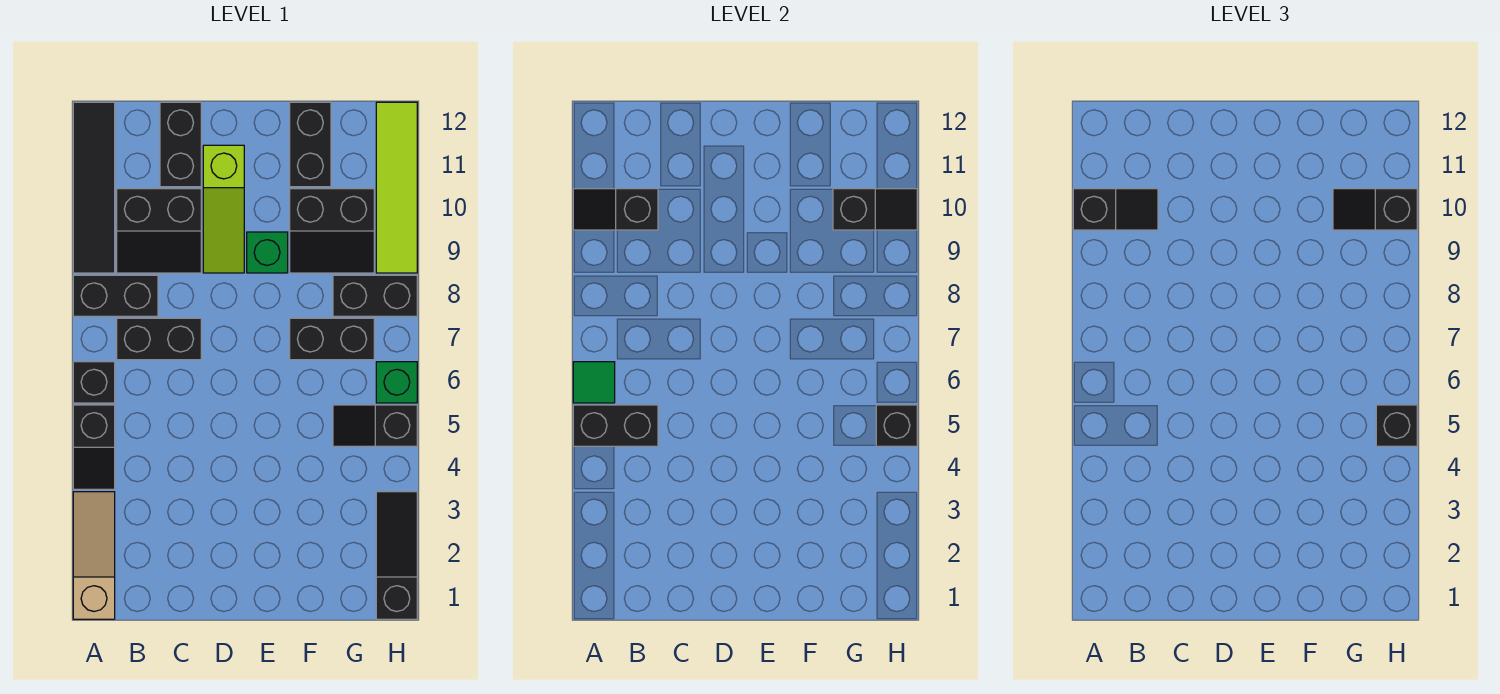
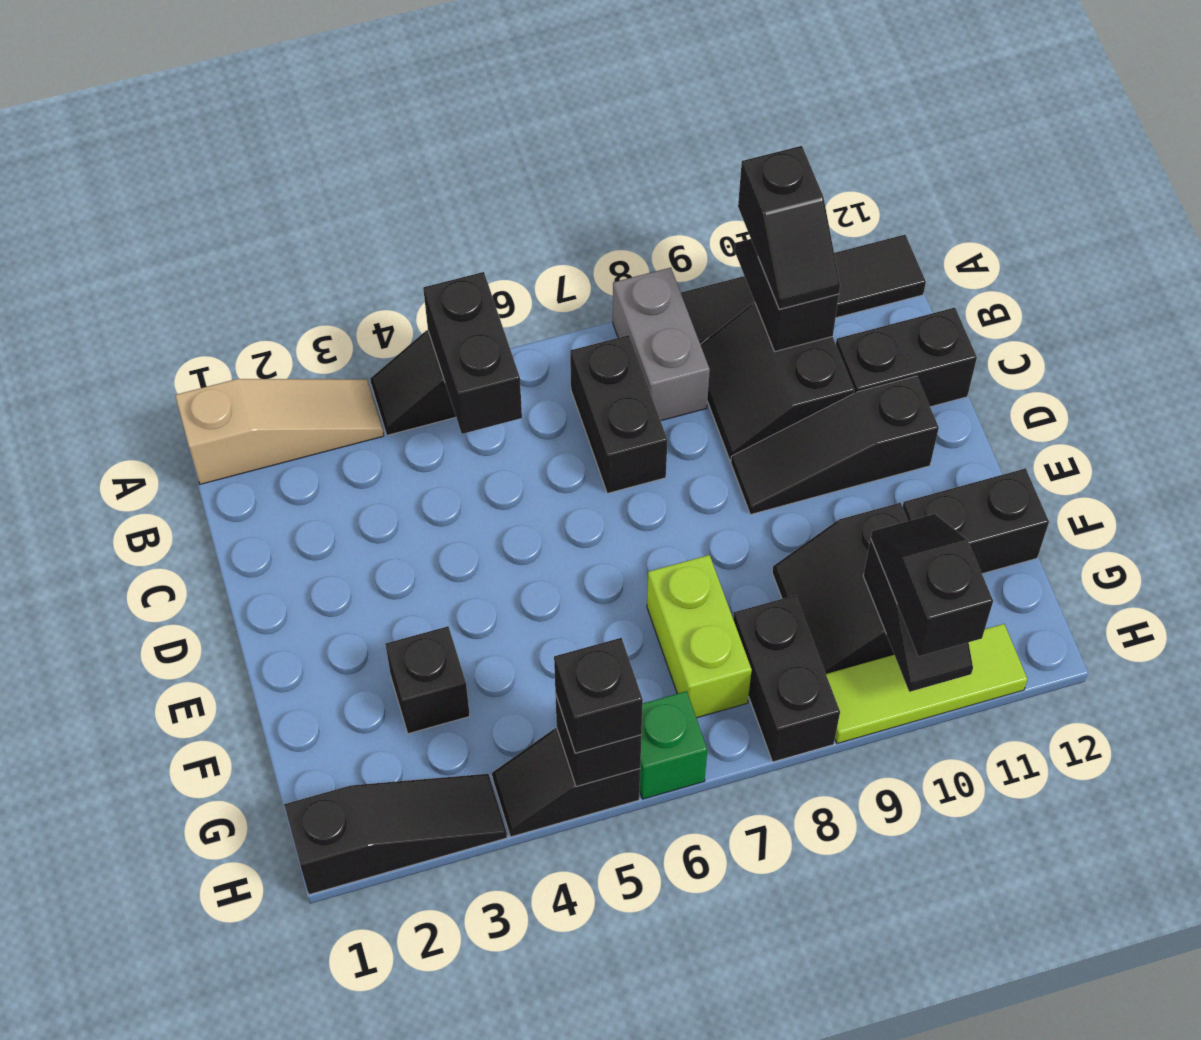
black brick A6 level 1 -> black brick F3 level 1
green tile A6 level 2 -> none
black brick A8:B8 level 1 -> grey brick A8:B8 level 1
lime slope D9:D11 level 1 top 11 -> black slope D9:D11 level 1 top 11
green brick E9 level 1 -> none
black brick F7:G7 level 1 -> lime brick F7:G7 level 1
black slope G5:H5 level 1 top H -> black slope H4:H5 level 1 top 5
lime tile H9:H12 level 1 -> lime tile H9:H11 level 1

